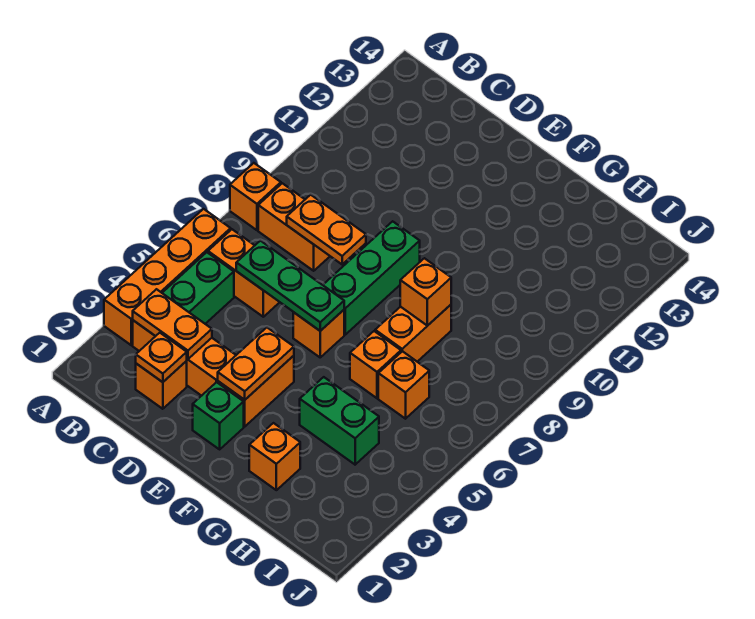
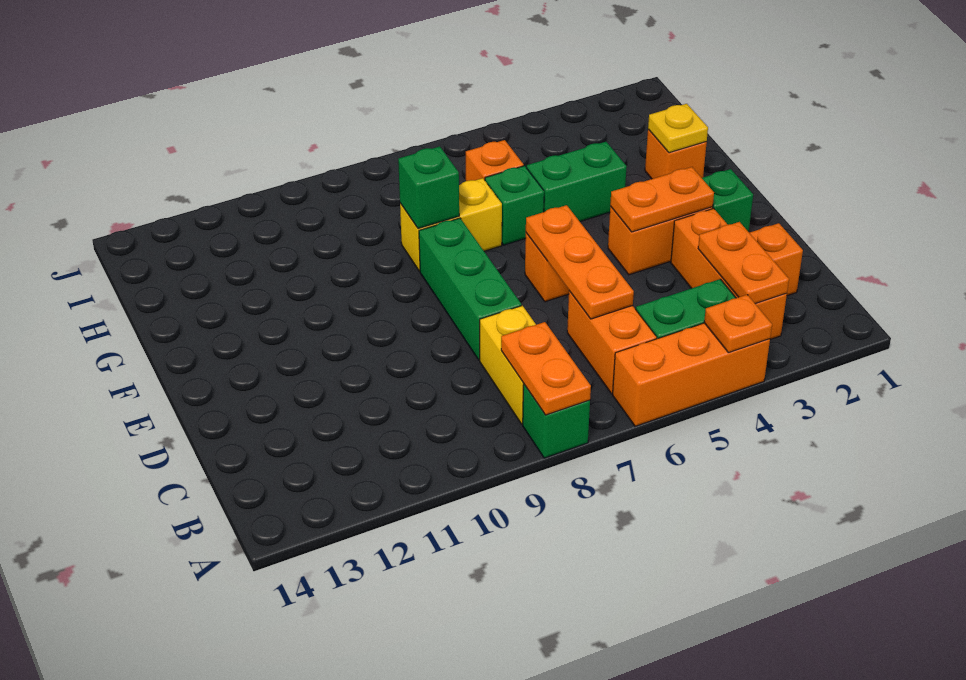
orange brick A3:A6 level 1 -> orange brick A4:A6 level 1
orange brick A8 level 1 -> green brick A8 level 1
orange brick B8:C8 level 1 -> yellow brick B8:C8 level 1
orange plate C2 level 2 -> orange plate A4 level 2
green plate C6:E6 level 2 -> orange plate C6:E6 level 2
orange plate C8:D8 level 2 -> orange plate A8:B8 level 2
green brick E7:E9 level 1 -> green brick D8:F8 level 1
none -> yellow plate G2 level 2
green brick G4:H4 level 1 -> green brick G4:G5 level 1
orange brick G6 level 1 -> green brick G6 level 1
orange brick G7:G8 level 1 -> yellow brick G7:G8 level 1
orange brick G8 level 2 -> green brick G8 level 2

